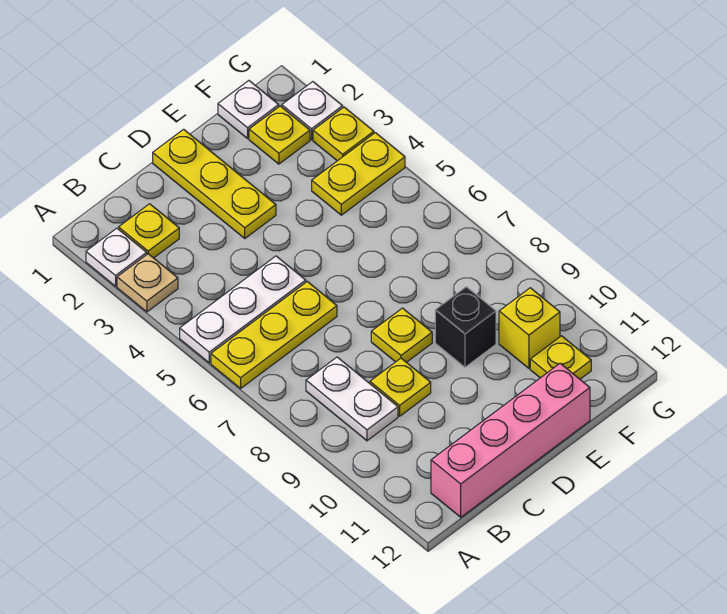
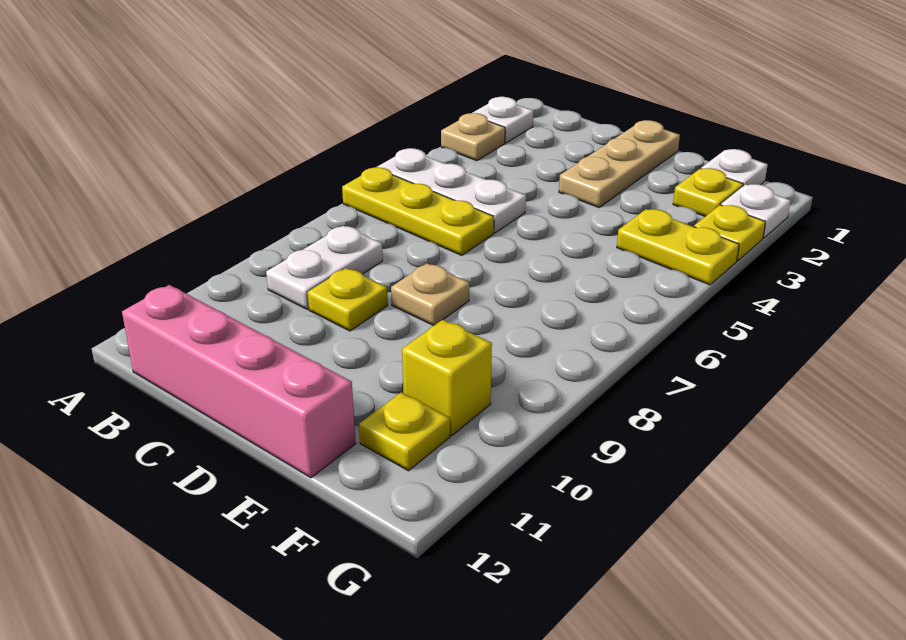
yellow plate B2 level 1 -> none
yellow plate D1:D3 level 1 -> tan plate D1:D3 level 1
yellow plate D8 level 1 -> tan plate D8 level 1
black brick E9 level 1 -> none

